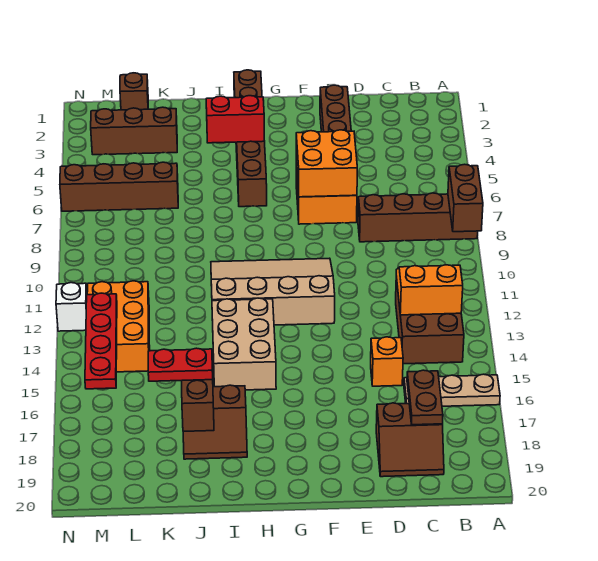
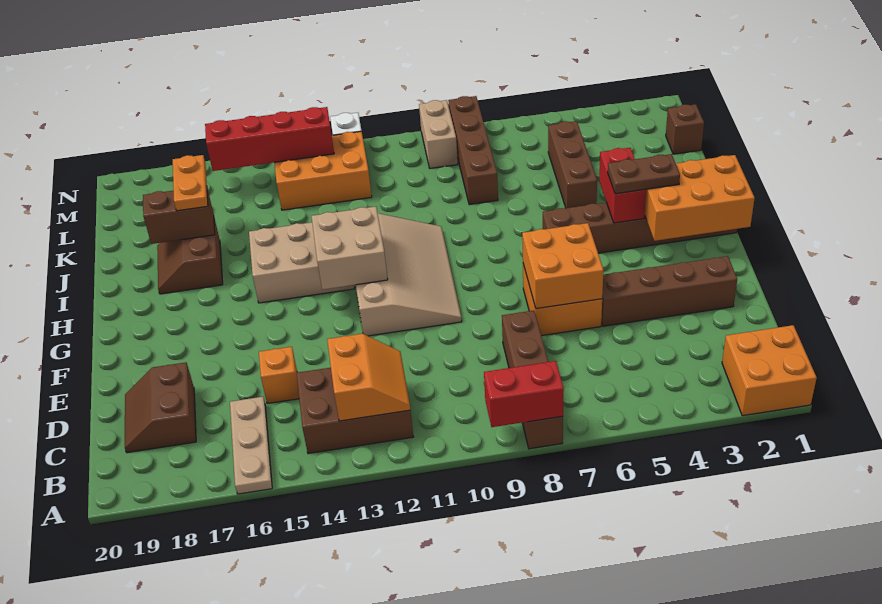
none -> orange brick A1:B2 level 1
brown brick A8:A9 level 2 -> red brick A8:A9 level 2
brown plate C17:C18 level 2 -> brown plate H3:H4 level 3
none -> orange brick G1:H3 level 2
none -> tan brick G12:H13 level 2
red plate J17:K17 level 3 -> orange plate J17:K17 level 3
brown brick K3:M3 level 1 -> brown brick J5:L5 level 1
brown brick K6:N6 level 1 -> brown brick K8:N8 level 1
none -> tan brick M9:N9 level 1
red plate M13:M16 level 2 -> red brick M13:M16 level 2

